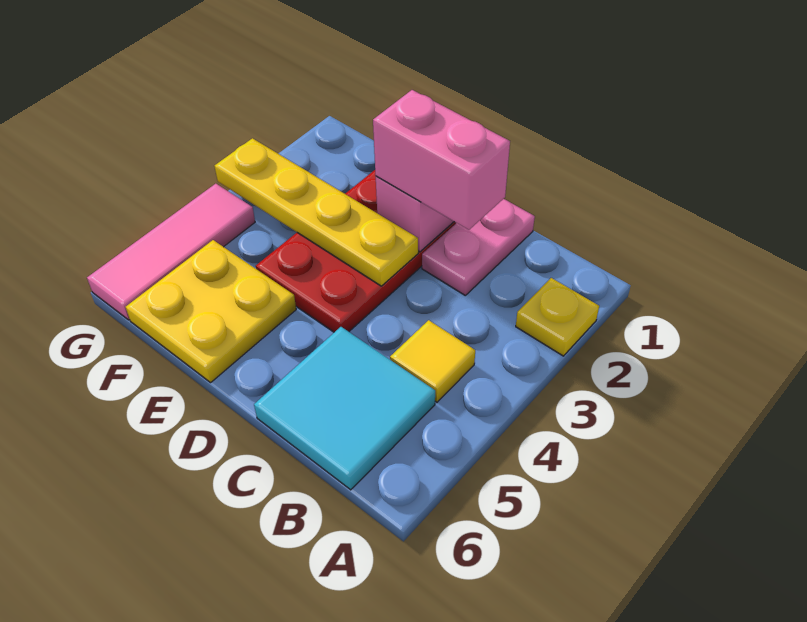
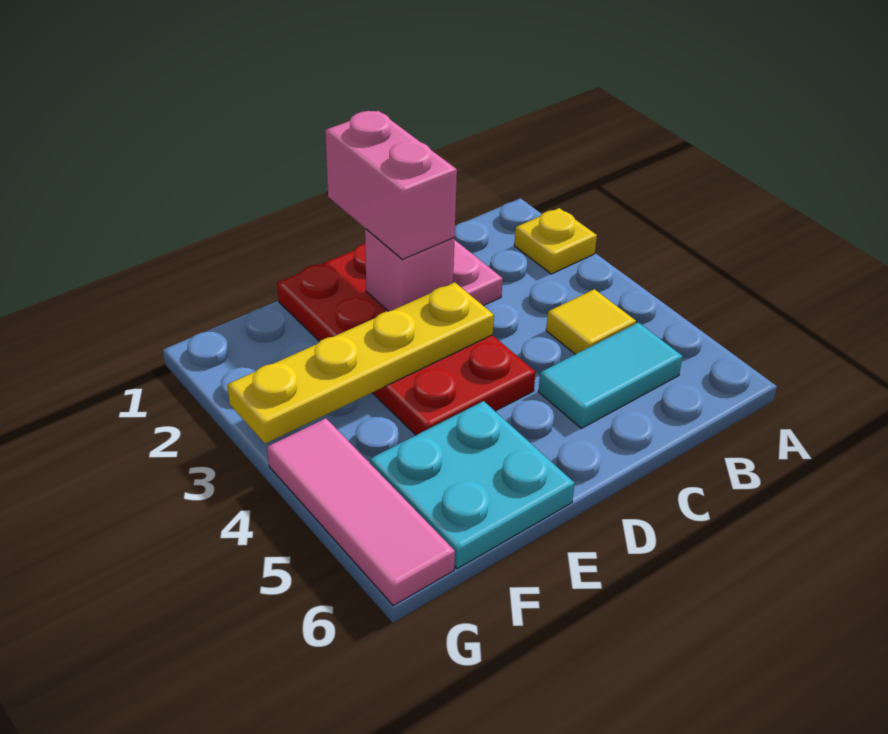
cyan tile B5:C6 level 1 -> cyan tile B5:C5 level 1
pink brick C2:D2 level 3 -> pink brick D1:D2 level 3
yellow plate E5:F6 level 1 -> cyan plate E5:F6 level 1

